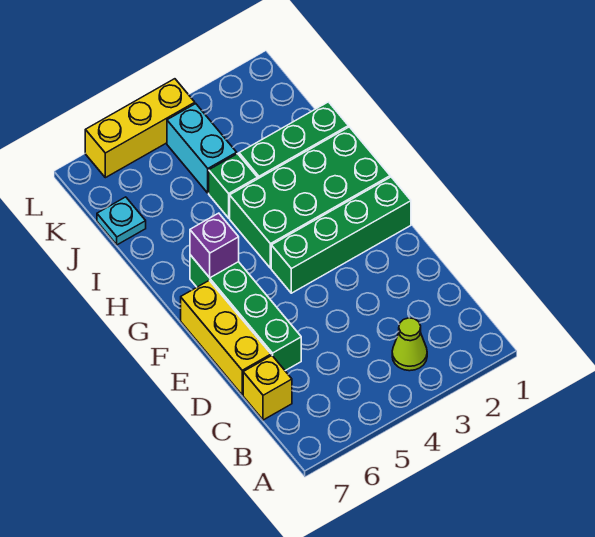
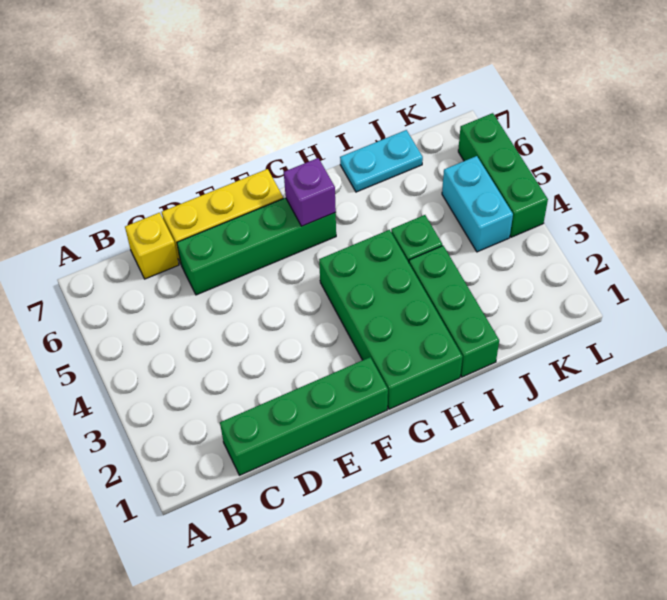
lime cone B3 level 1 -> none
green brick F1:F4 level 1 -> green brick C1:F1 level 1
cyan brick J4:K4 level 1 -> cyan brick K4:K5 level 1
cyan plate J7 level 1 -> cyan plate I7:J7 level 1
yellow brick L4:L6 level 1 -> green brick L4:L6 level 1

